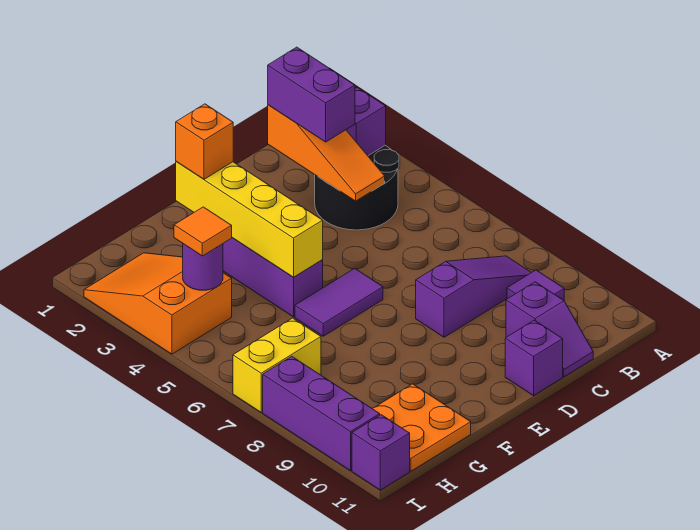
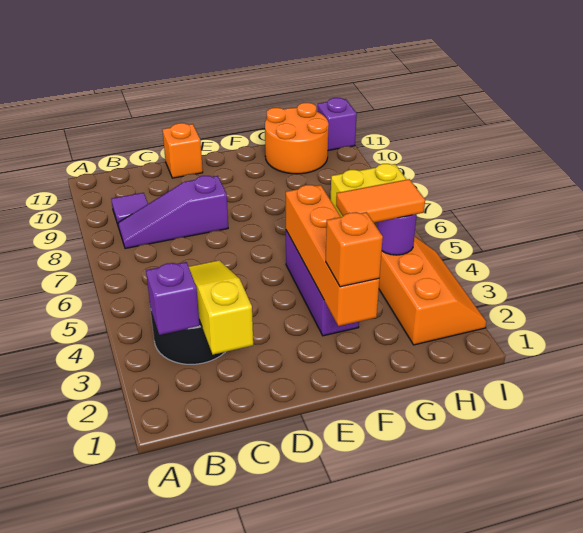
orange slope C2:C4 level 2 top 2 -> yellow slope C2:C4 level 2 top 2
purple brick C2:C3 level 3 -> none
purple slope C10:C11 level 1 top 10 -> none
purple brick D11 level 1 -> orange brick D11 level 1
purple tile E6:F6 level 1 -> none
yellow brick F2:F5 level 2 -> orange brick F2:F5 level 2
orange plate G10:H11 level 1 -> orange round brick G10:H11 level 1
orange slope H2:I4 level 1 top 4 -> orange slope H2:I4 level 1 top H
orange tile H4 level 3 -> orange tile G4:H4 level 3
purple brick I8:I10 level 1 -> none

